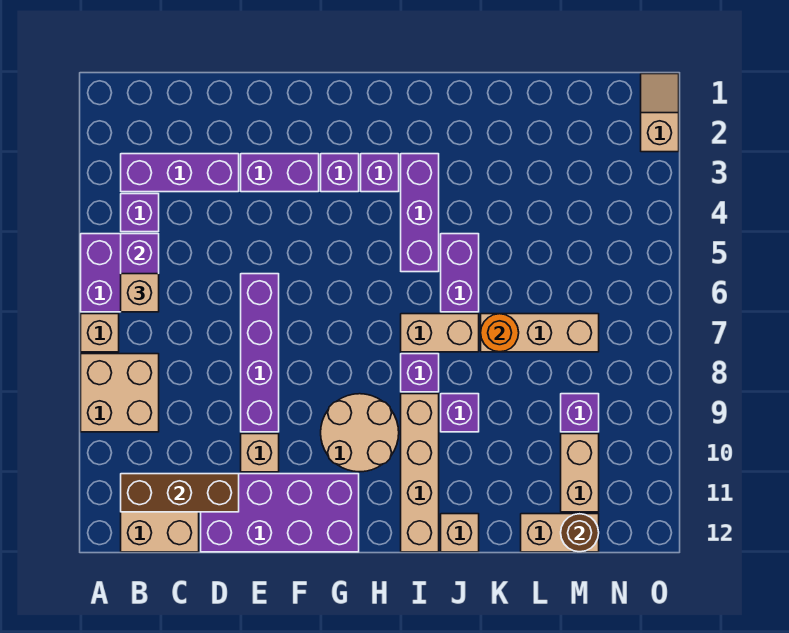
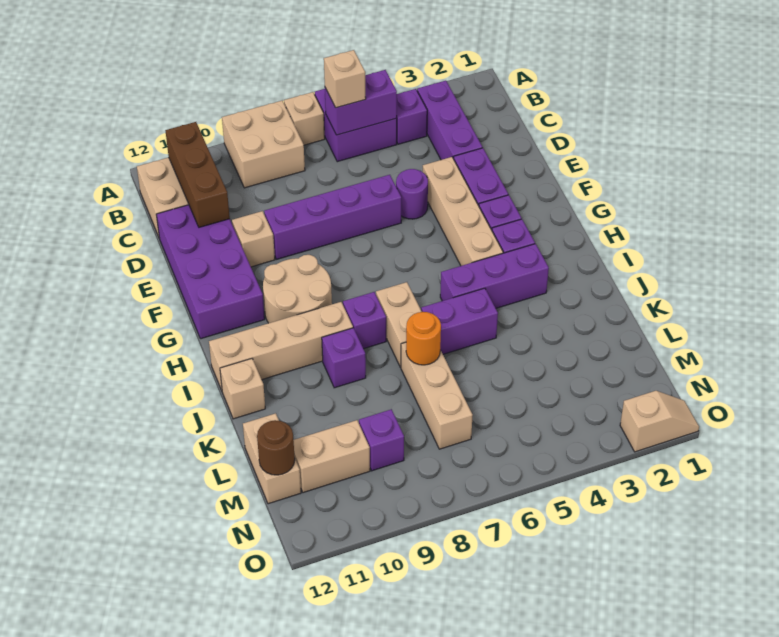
none -> tan brick E4:H4 level 1
none -> purple round brick E5 level 1

